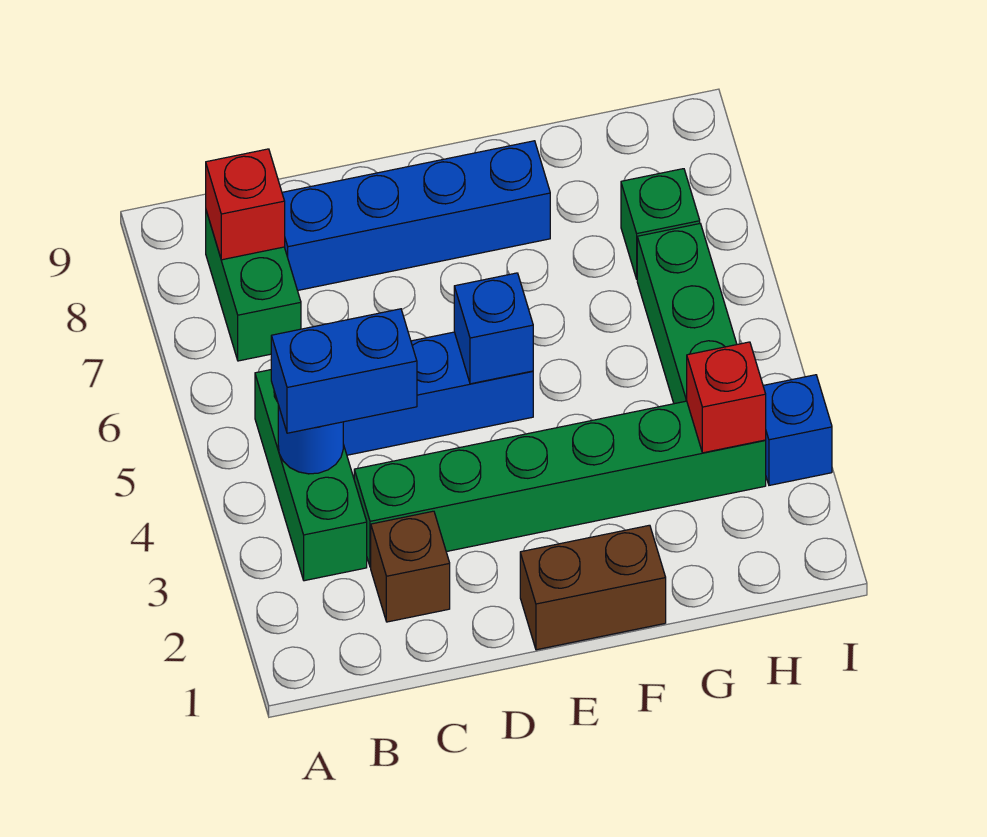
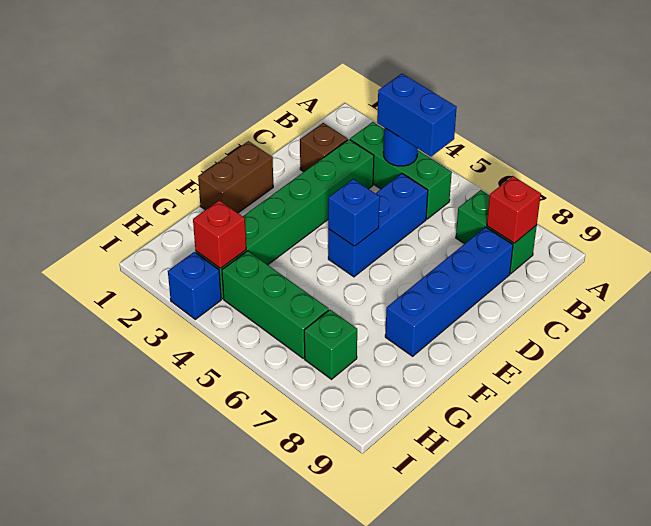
blue brick B4:C4 level 3 -> blue brick B4:B5 level 3

